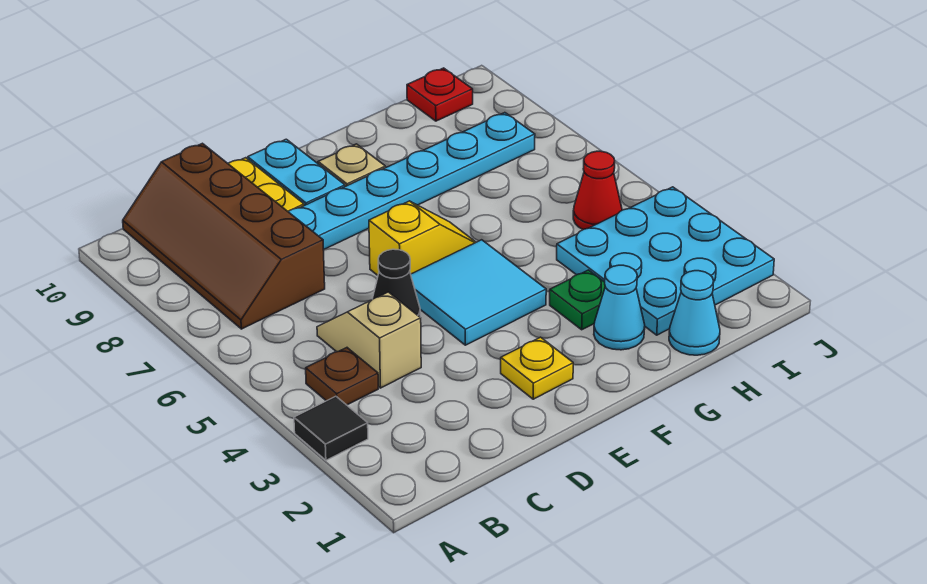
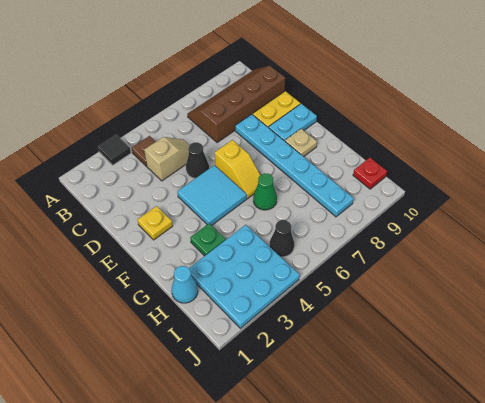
cyan cone G2 level 1 -> none
none -> green cone G6 level 1
red cone I5 level 1 -> black cone I5 level 1

